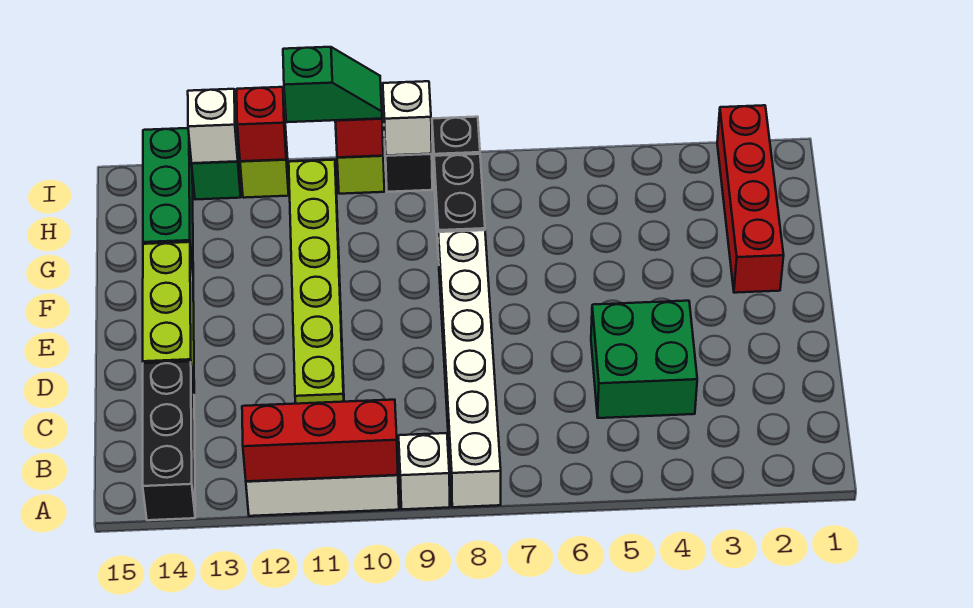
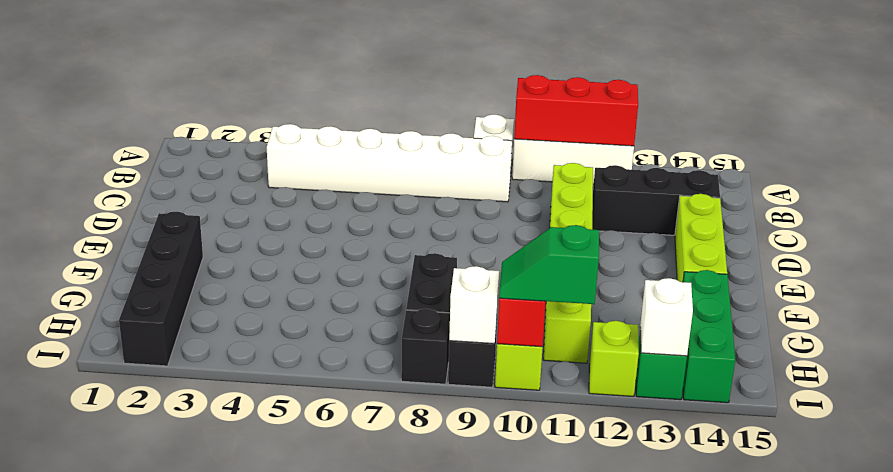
white brick A8:F8 level 1 -> white brick B4:B9 level 1
black brick A14:C14 level 1 -> black brick C12:C14 level 1
green brick C4:D5 level 1 -> none
red brick F2:I2 level 1 -> black brick F2:I2 level 1
red brick I12 level 2 -> none

